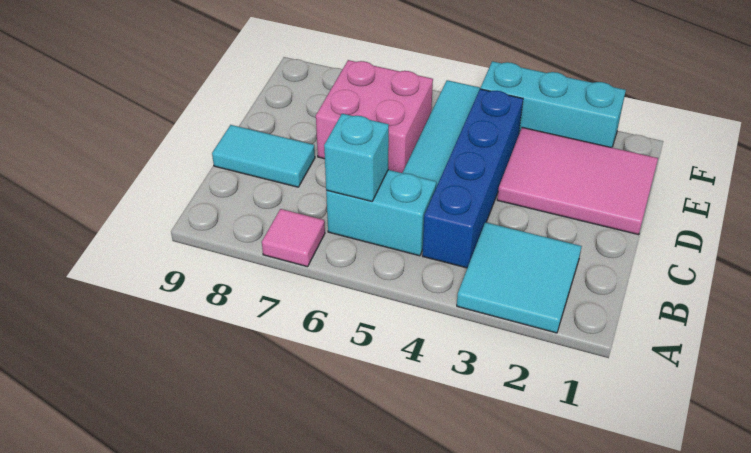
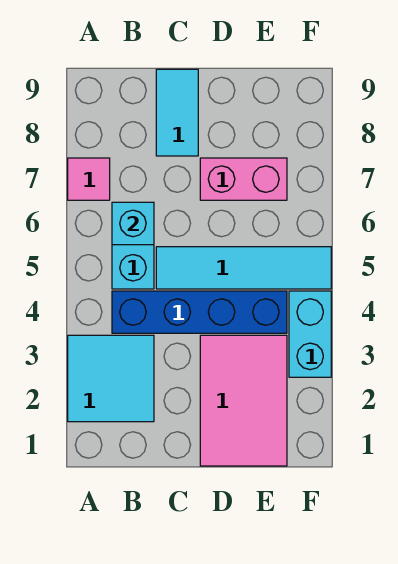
pink brick D6:E7 level 1 -> pink brick D7:E7 level 1
cyan brick F2:F4 level 1 -> cyan brick F3:F4 level 1

